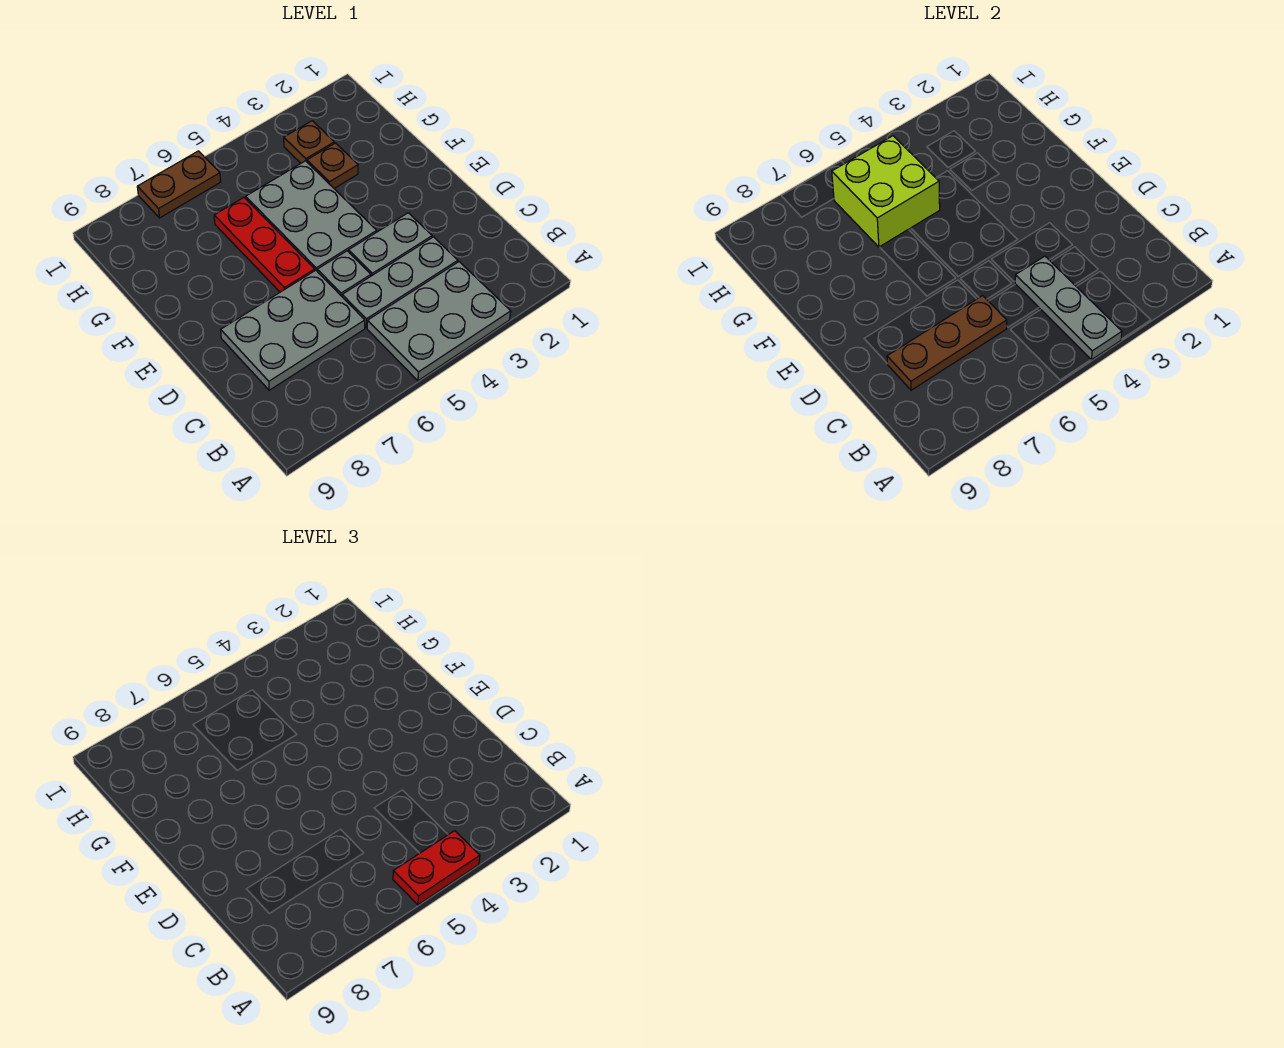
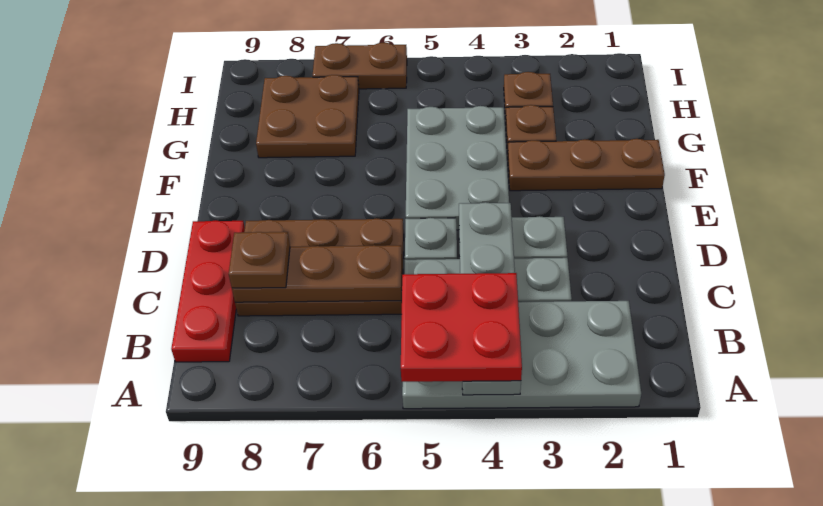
grey plate A3:B5 level 1 -> grey plate A2:B5 level 1
grey plate A4:C4 level 2 -> grey plate A4:D4 level 2
red plate A4:A5 level 3 -> red plate A4:B5 level 3
grey plate C6:D8 level 1 -> brown plate C6:D8 level 1
none -> brown plate C8 level 3
red plate E6:G6 level 1 -> red plate B9:D9 level 1
none -> brown plate F1:F3 level 1
lime brick G5:H6 level 2 -> none
none -> brown plate G7:H8 level 1

